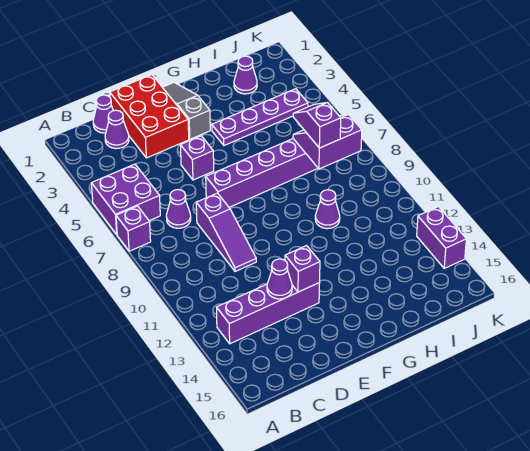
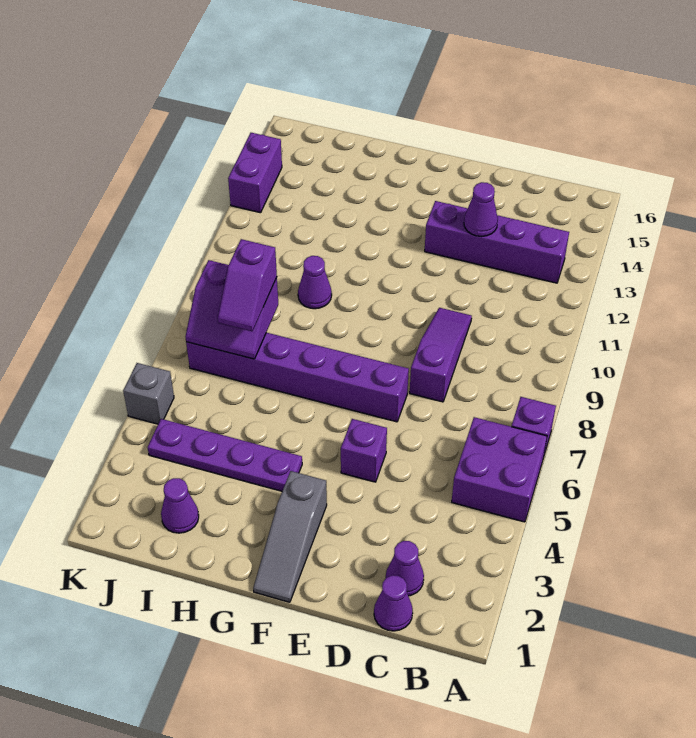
purple cone C7 level 1 -> none
red brick D1:E3 level 1 -> none
purple brick E13 level 2 -> none
none -> grey brick K5 level 1

